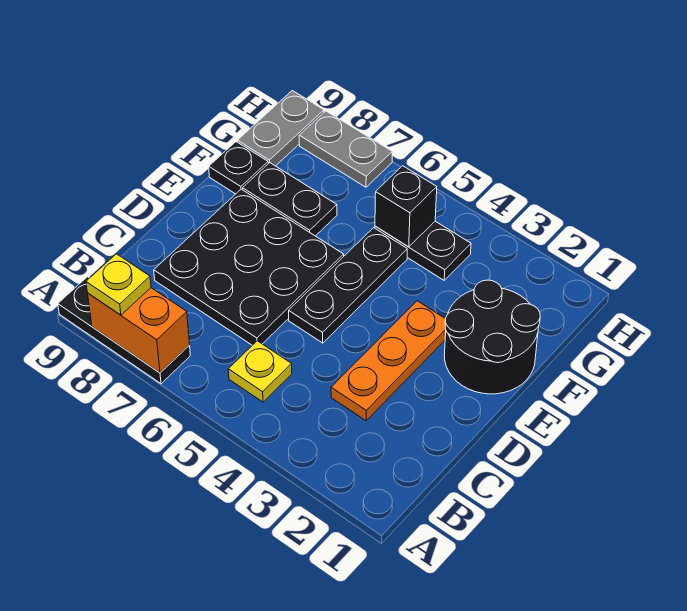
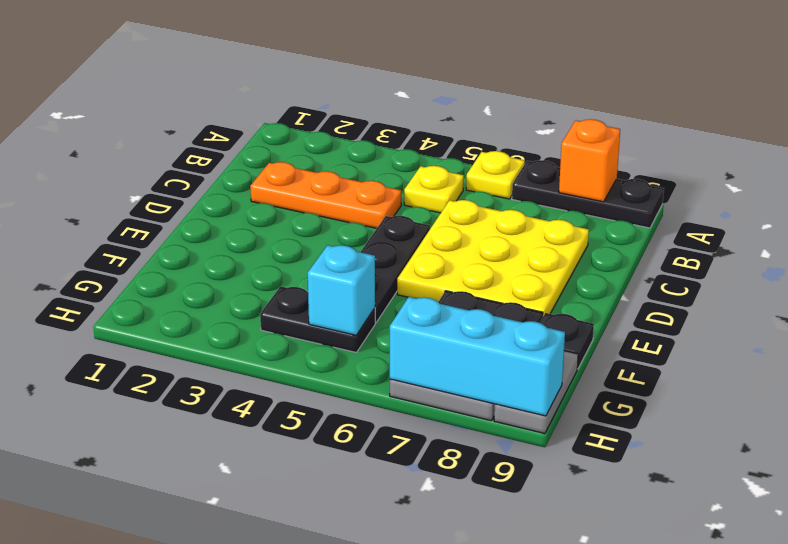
orange brick A7:A8 level 2 -> orange brick A8 level 2
yellow plate A8 level 3 -> yellow plate A6 level 1
orange plate C3:E3 level 1 -> orange plate C2:C4 level 1
black plate C6:E8 level 1 -> yellow plate C6:E8 level 1
black round brick E1:F2 level 1 -> none
black brick G5 level 2 -> cyan brick G5 level 2
none -> cyan brick H7:H9 level 2

